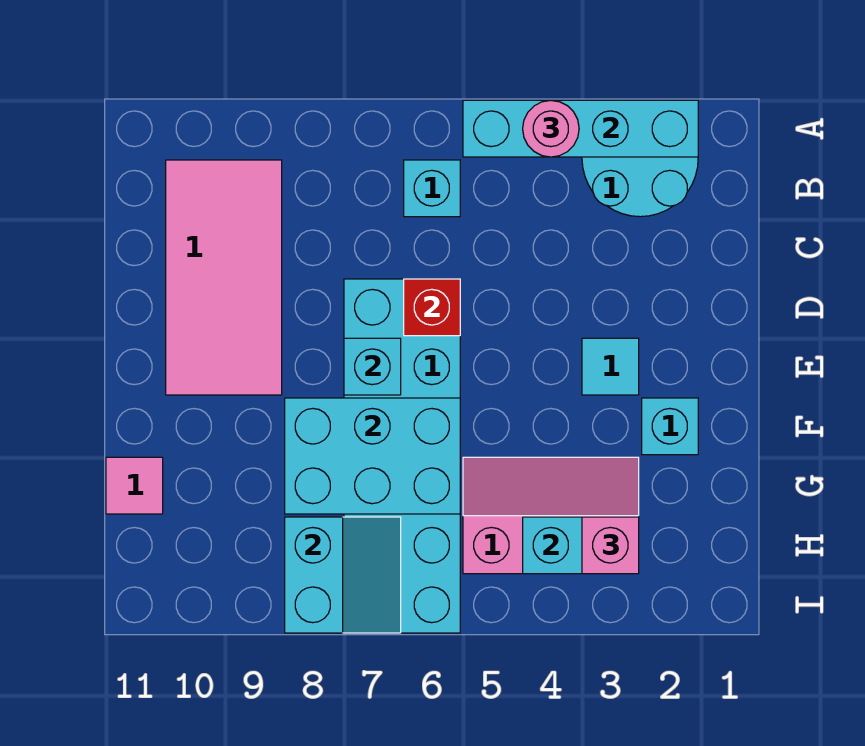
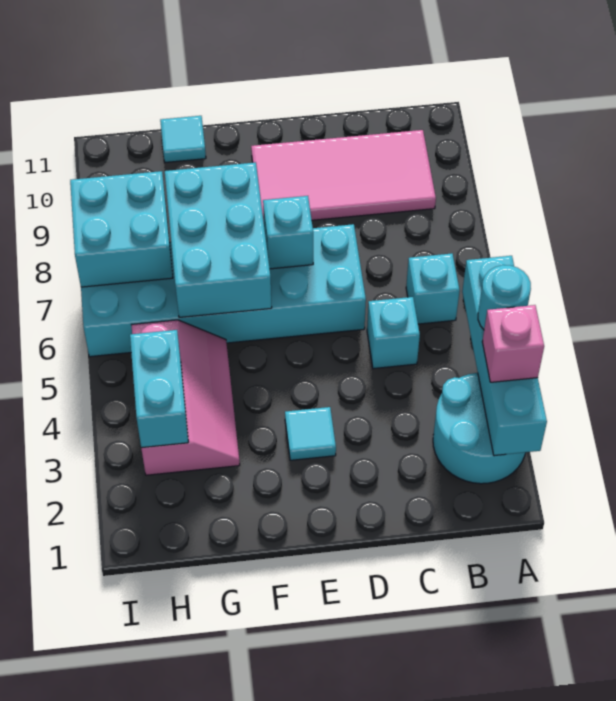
pink round brick A4 level 3 -> cyan round brick A4 level 3
red brick D6 level 2 -> none
cyan brick F2 level 1 -> cyan brick C5 level 1
pink tile G11 level 1 -> cyan tile G11 level 1
pink brick H3 level 3 -> pink brick A3 level 3
cyan slope H7:I8 level 2 top 8 -> cyan brick H7:I8 level 2

